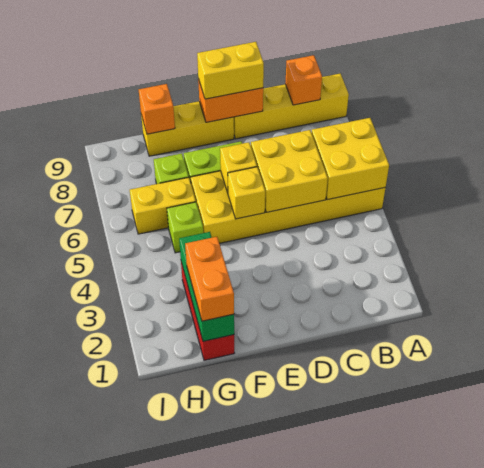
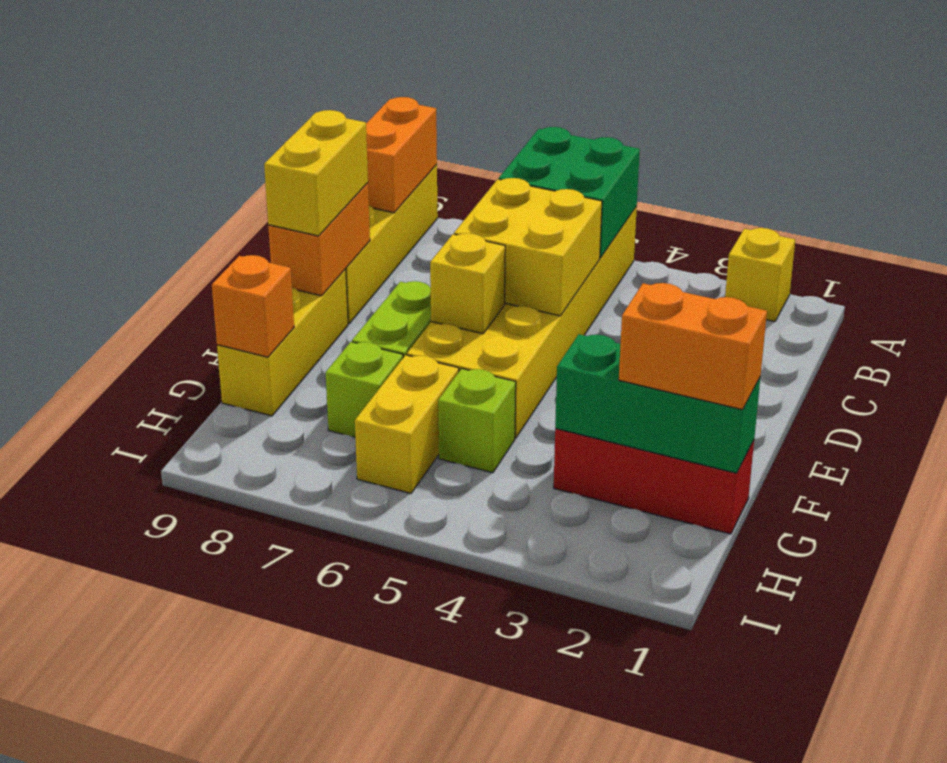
yellow brick A5:B6 level 2 -> green brick A5:B6 level 2
orange brick B9 level 2 -> orange brick A9:B9 level 2
yellow brick E5 level 2 -> yellow brick A2 level 1

